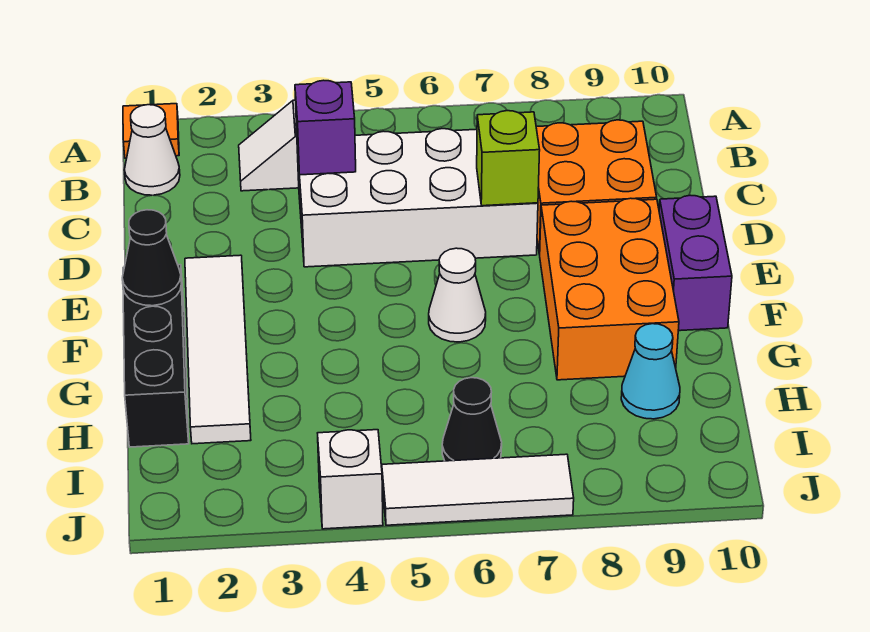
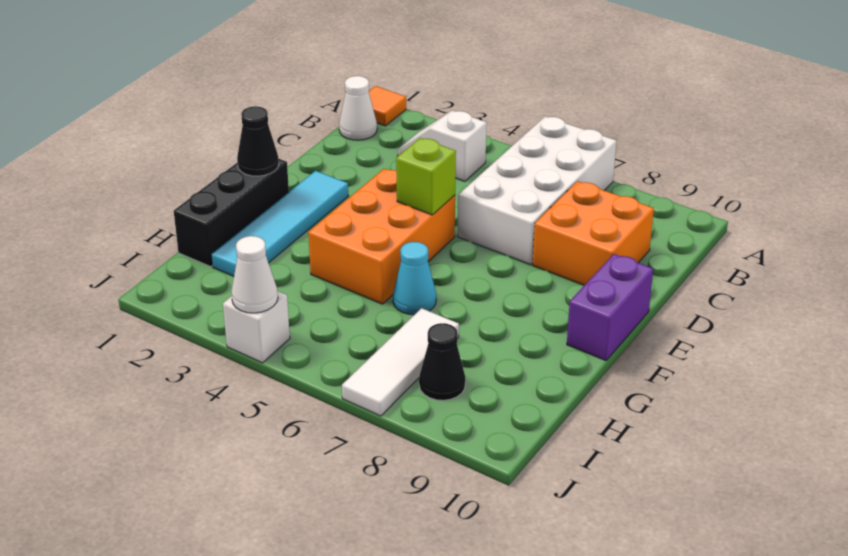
white brick C4:D7 level 1 -> white brick A6:D7 level 1
purple brick C4 level 2 -> none
lime brick D7 level 2 -> lime brick E5 level 2
white tile E2:H2 level 1 -> cyan tile E2:H2 level 1
orange brick E8:G9 level 1 -> orange brick E4:G5 level 1
white cone F6 level 1 -> white cone J4 level 2
cyan cone H9 level 1 -> cyan cone G6 level 1
black cone I6 level 1 -> black cone I8 level 1
white tile J5:J7 level 1 -> white tile H7:J7 level 1

